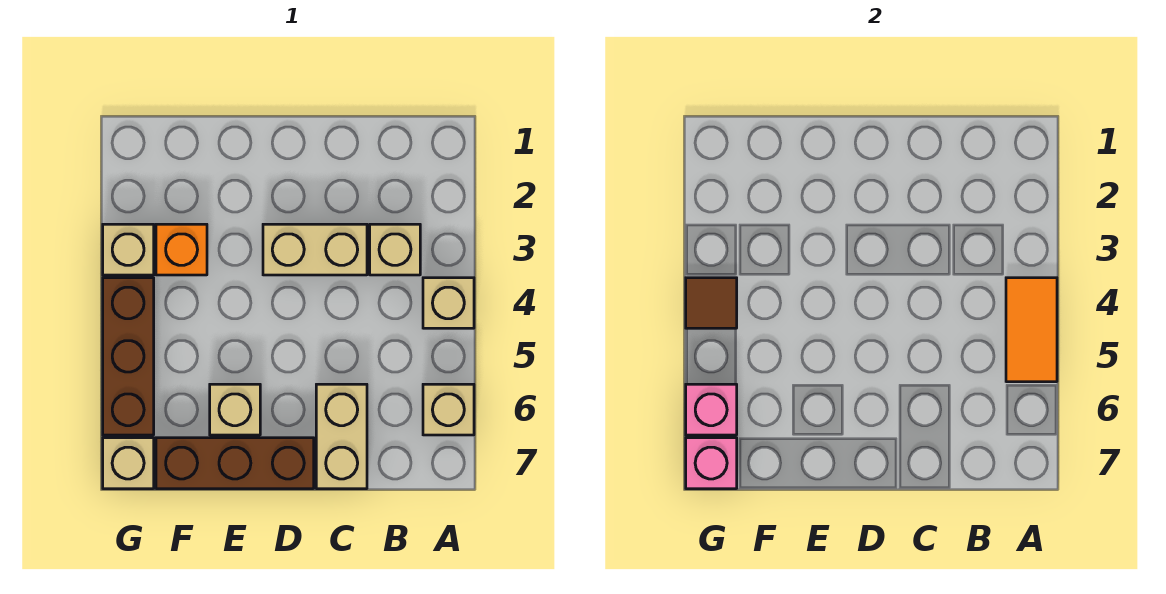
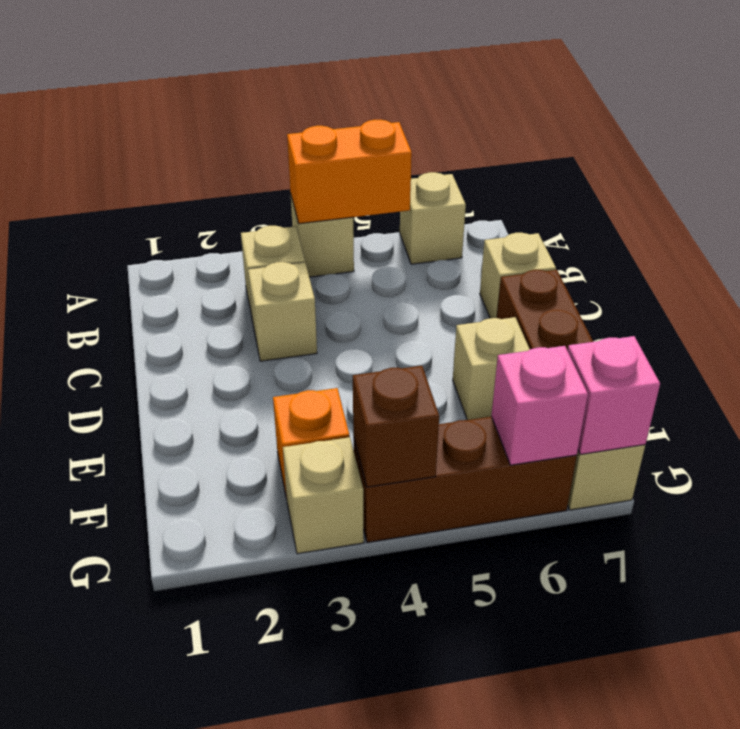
orange tile A4:A5 level 2 -> orange brick A4:A5 level 2
tan brick C3:D3 level 1 -> tan brick C3 level 1
tan brick C6:C7 level 1 -> tan brick C7 level 1
brown tile G4 level 2 -> brown brick G4 level 2

